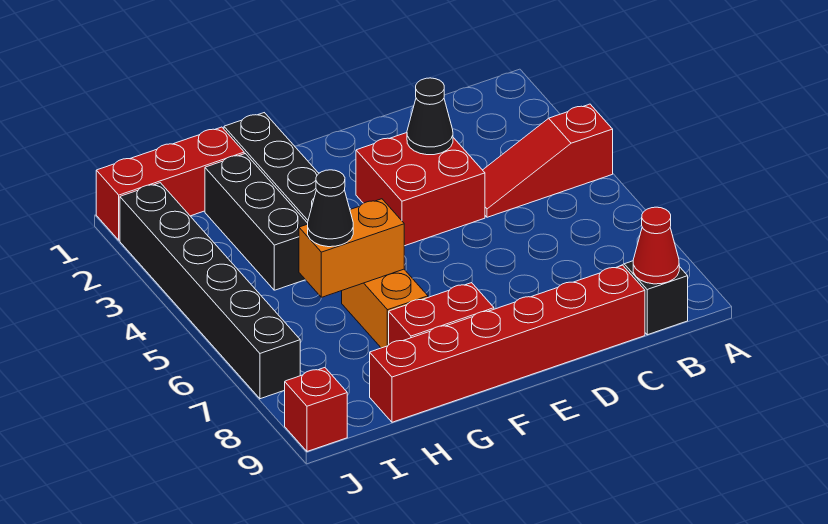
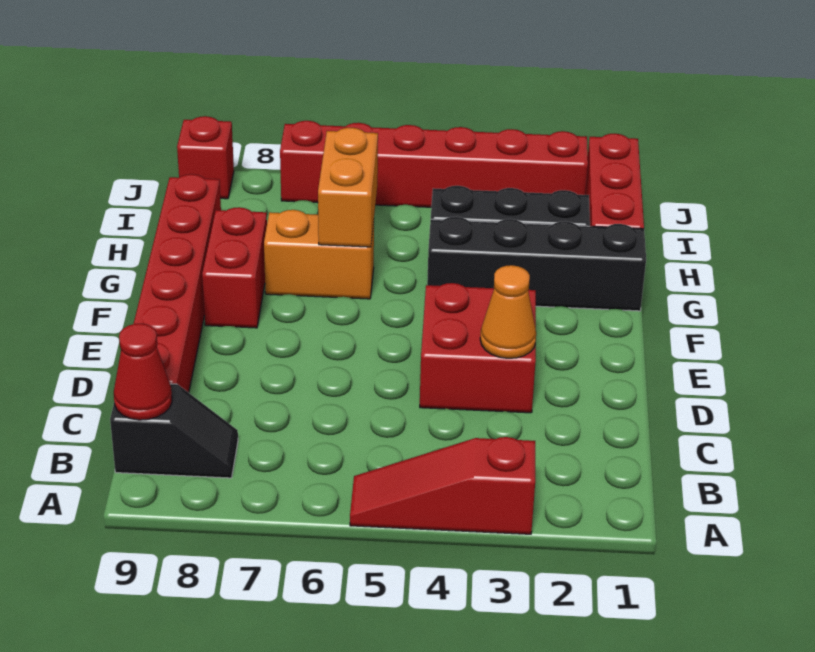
red slope A4:C4 level 1 top A -> red slope A3:A5 level 1 top 3
black cone D3 level 2 -> orange cone D3 level 2
black cone H6 level 3 -> none
black brick J2:J7 level 1 -> red brick J2:J7 level 1

